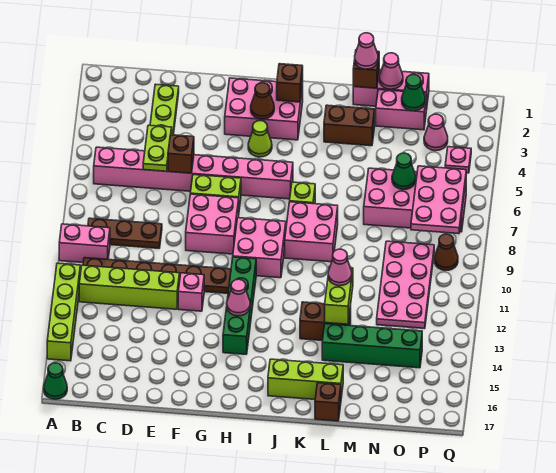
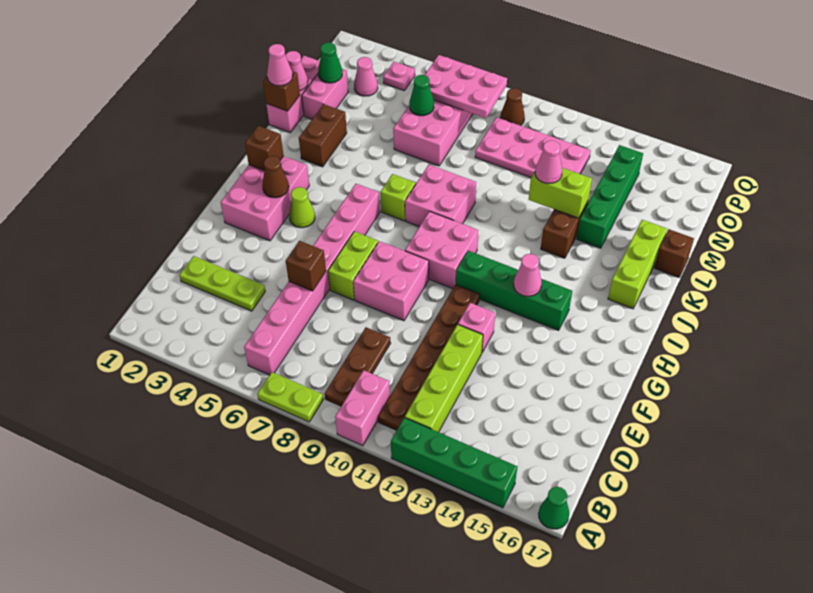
lime brick A12:A15 level 1 -> green brick A12:A15 level 1
lime plate D5:D6 level 2 -> lime plate A7:A8 level 1

